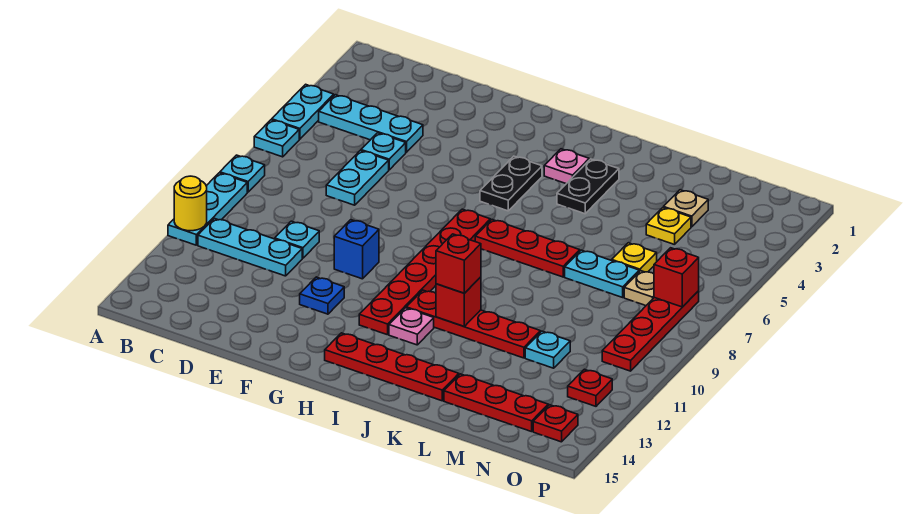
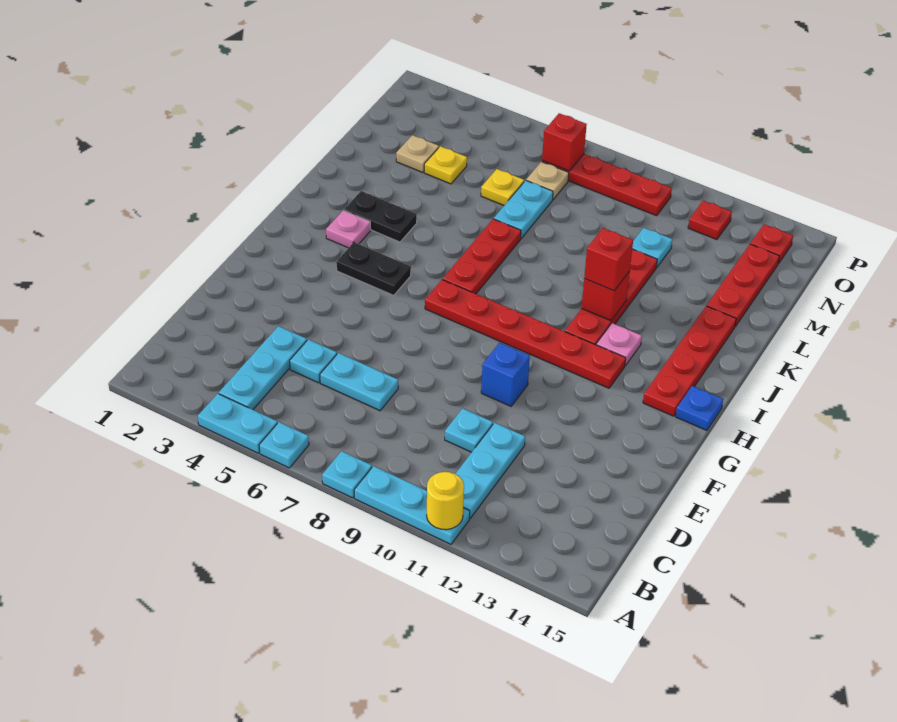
blue plate F12 level 1 -> blue plate H15 level 1

